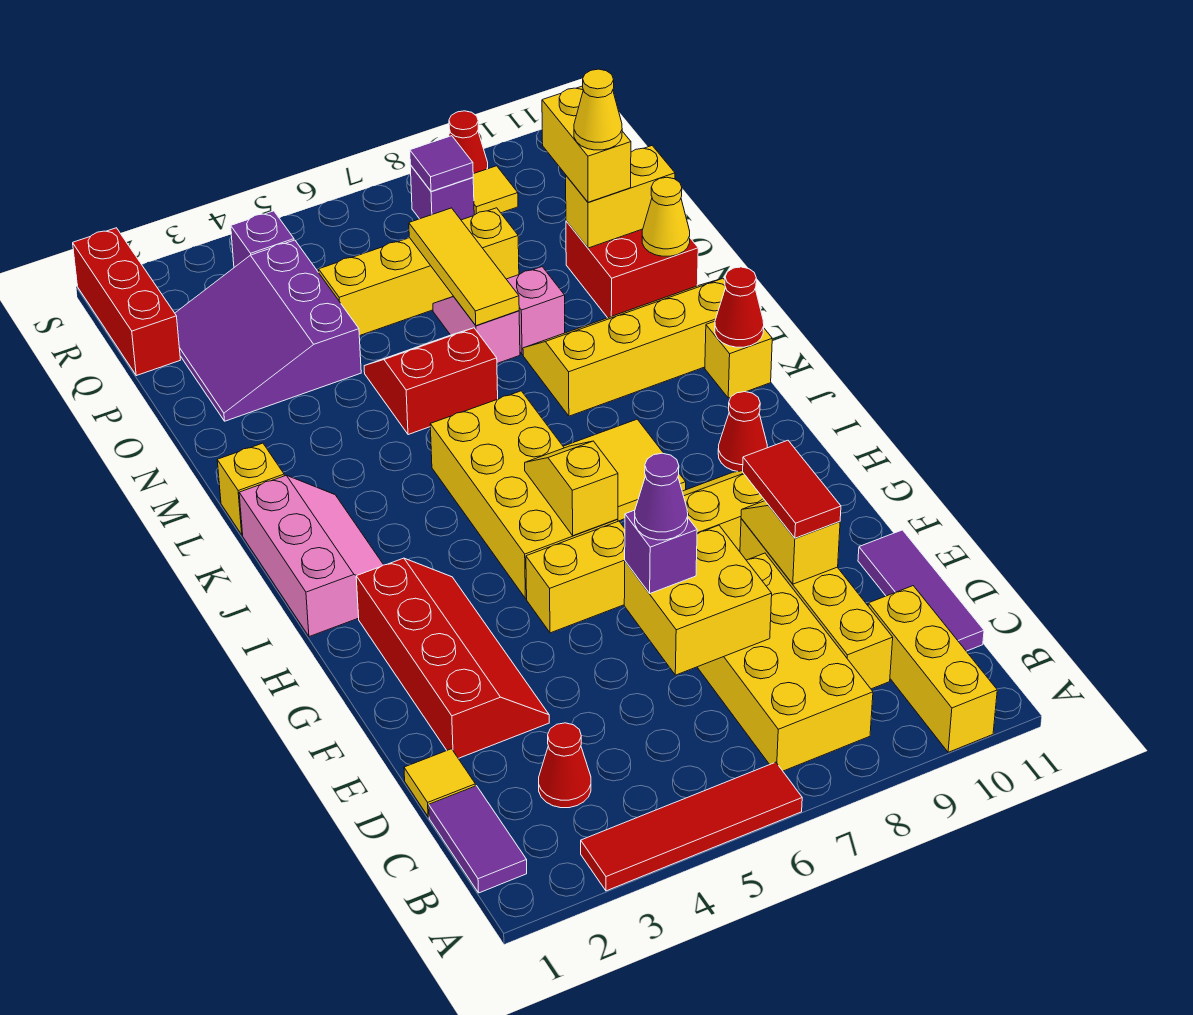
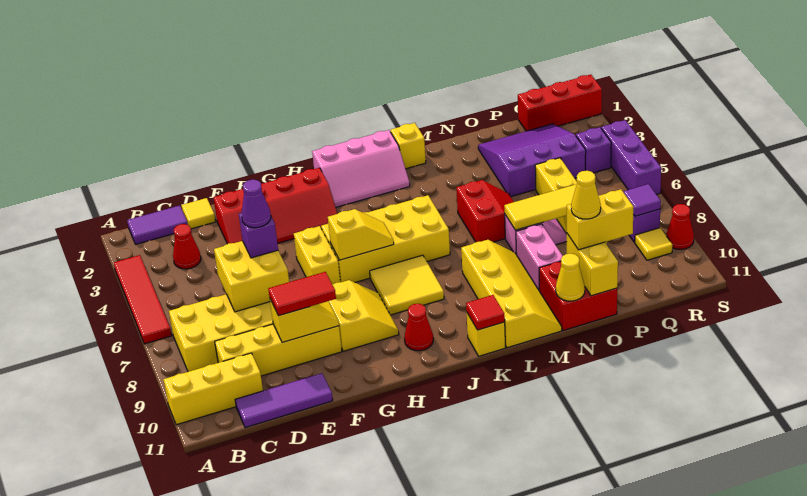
red cone K11 level 2 -> red tile K11 level 2
pink brick N8 level 1 -> pink brick N8:N9 level 1
none -> purple brick S4:S6 level 1

